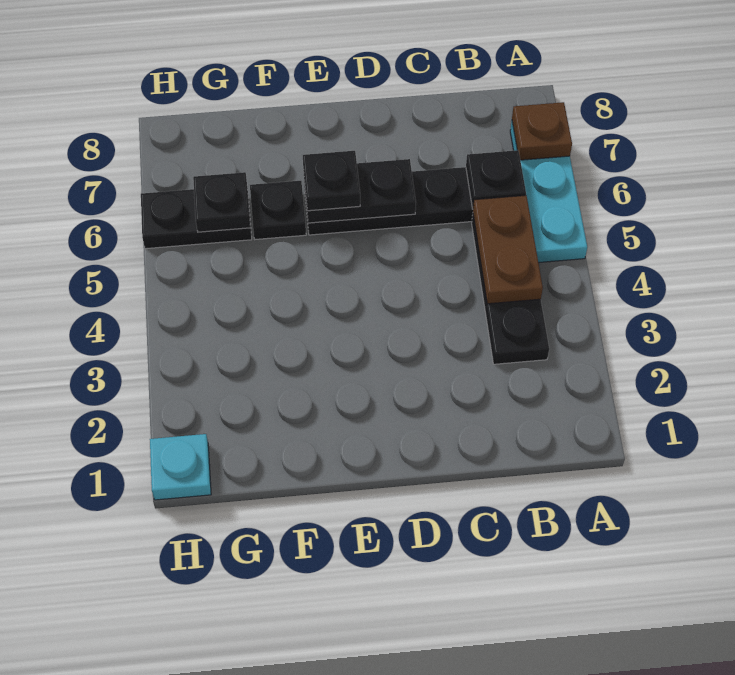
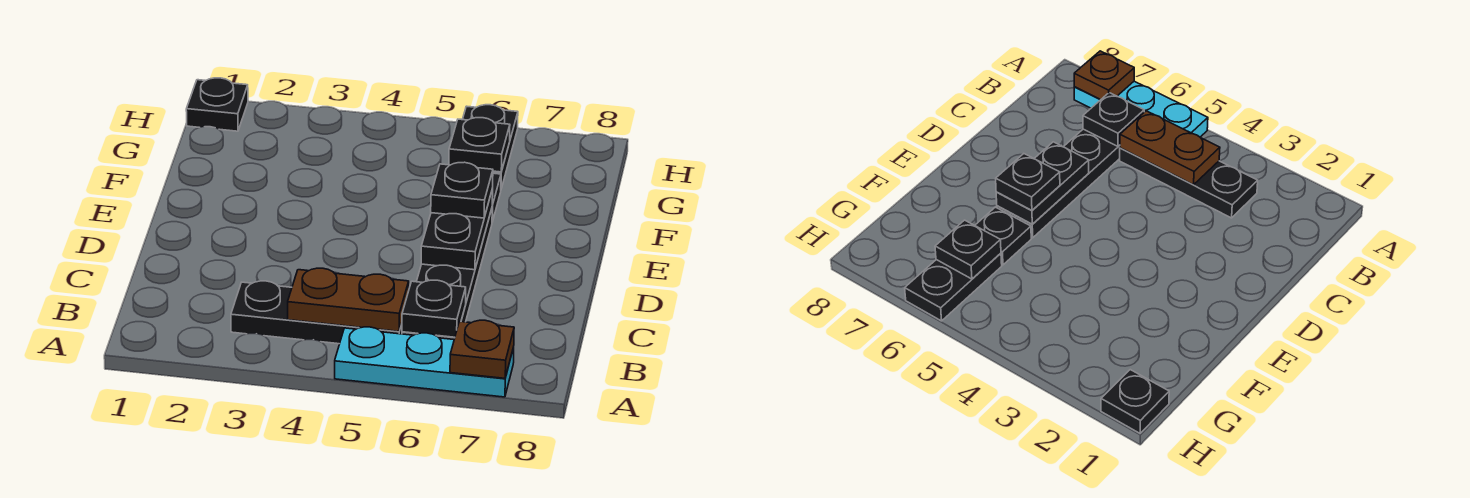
cyan plate H1 level 1 -> black plate H1 level 1

